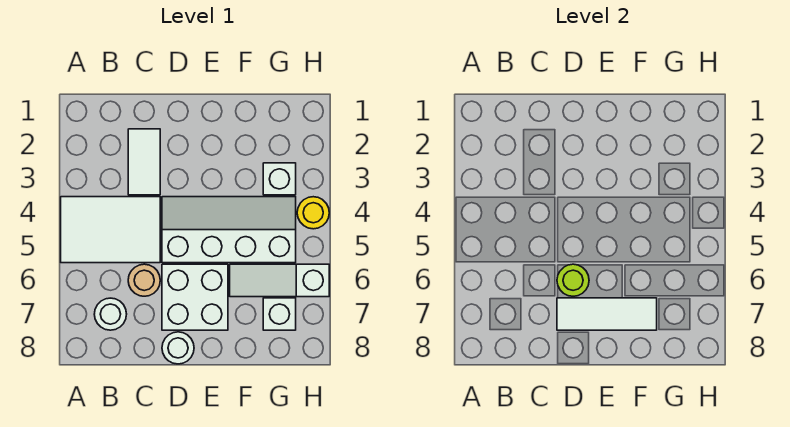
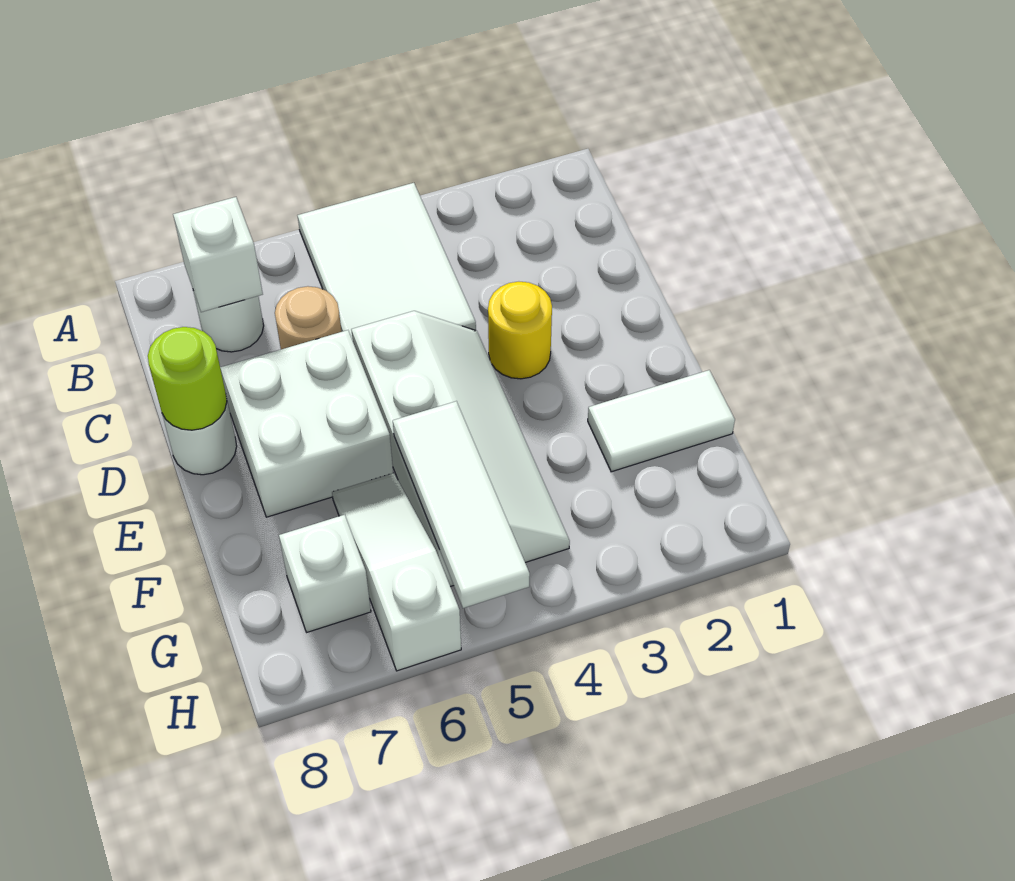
white tile C2:C3 level 1 -> white tile F1:F2 level 1
lime round brick D6 level 2 -> lime round brick D8 level 2
white tile D7:F7 level 2 -> white tile F5:H5 level 2
white brick G3 level 1 -> white brick B7 level 2
yellow round brick H4 level 1 -> yellow round brick D3 level 1

